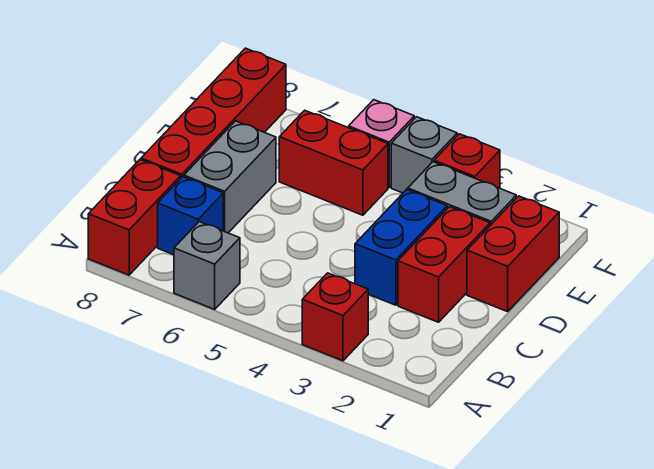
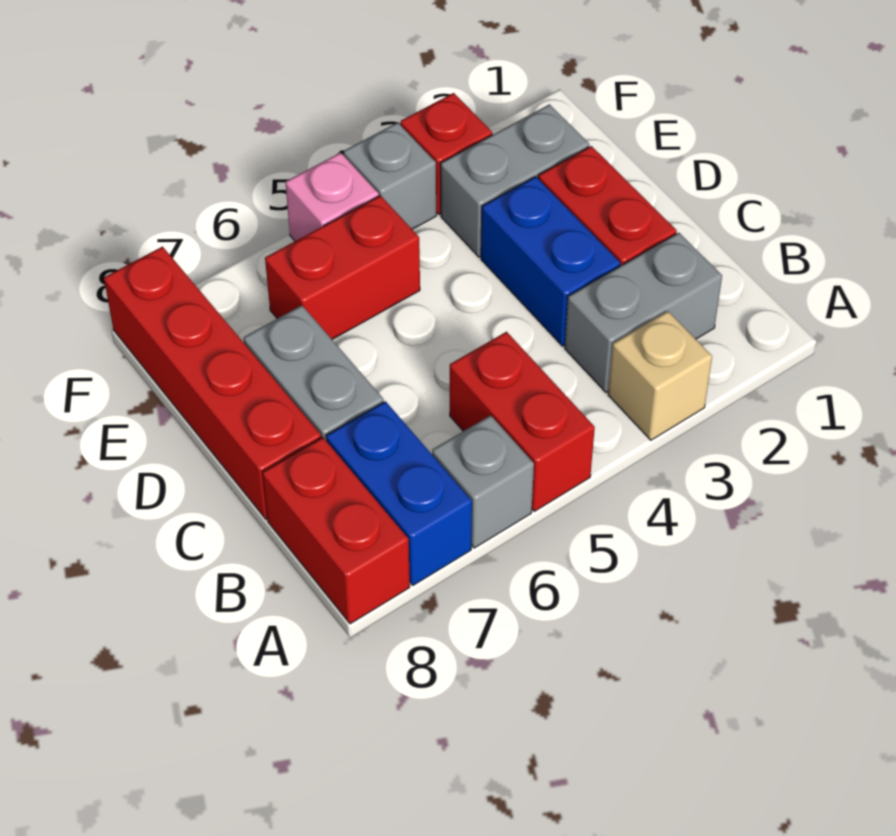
red brick A3 level 1 -> tan brick A3 level 1
none -> grey brick B2:B3 level 1
blue brick B7 level 1 -> blue brick A7:B7 level 1
red brick D1:E1 level 1 -> red brick A5:B5 level 1

